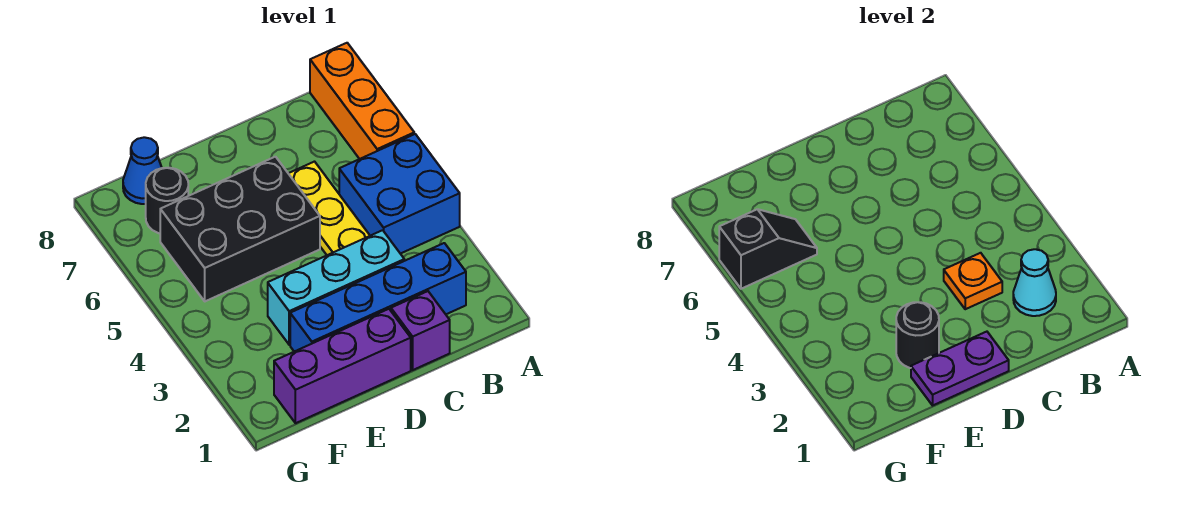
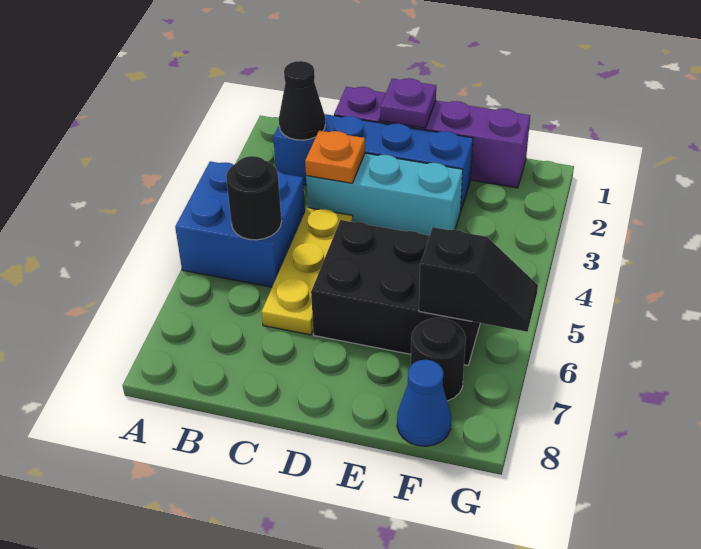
orange brick A6:A8 level 1 -> none
cyan cone B2 level 2 -> black cone B2 level 2
purple plate D1:E1 level 2 -> purple plate D1 level 2
black round brick E2 level 2 -> black round brick B5 level 2
black slope F6:G6 level 2 top G -> black slope F6:G6 level 2 top F

